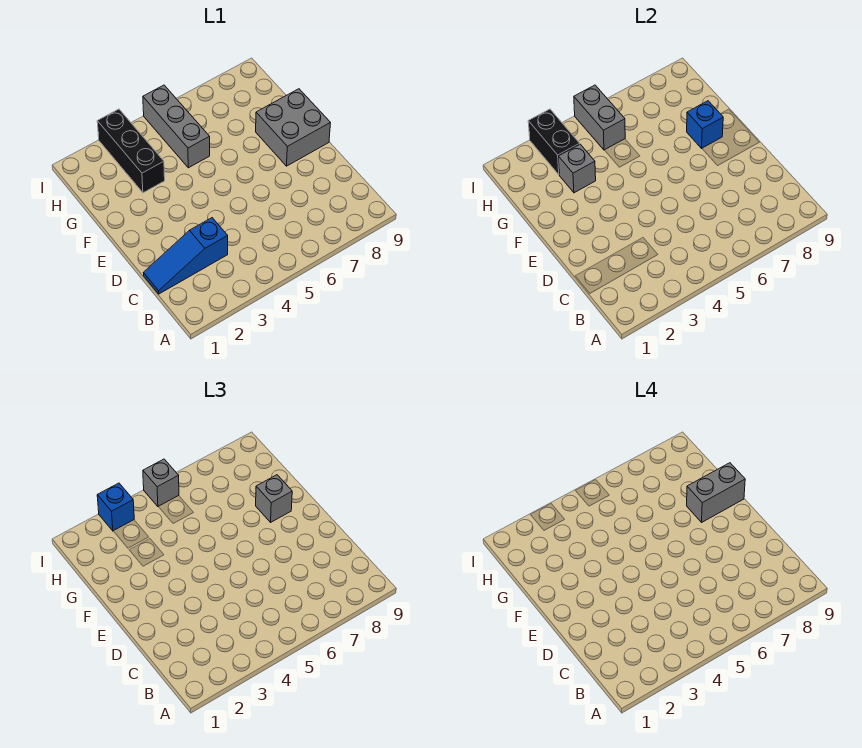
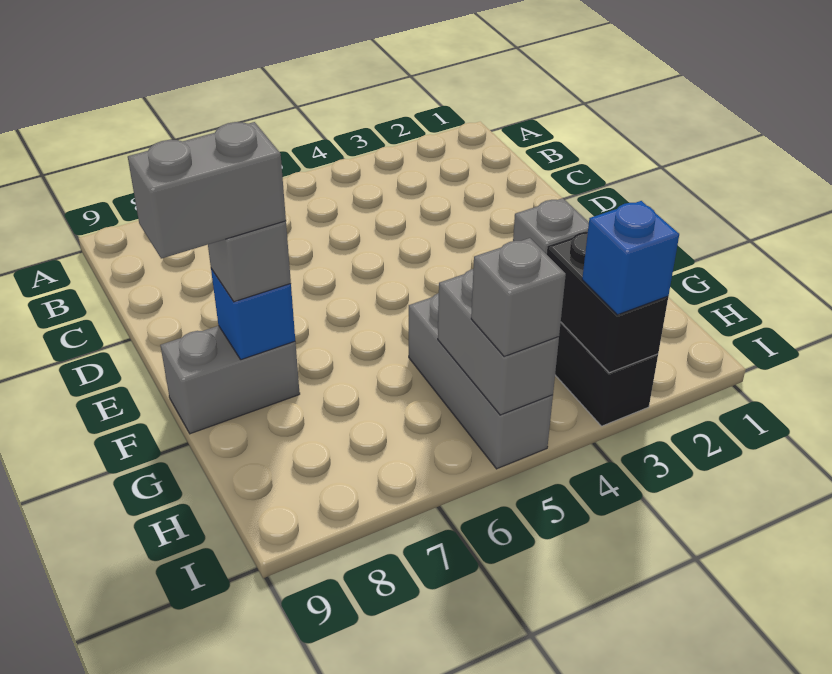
blue slope C1:C3 level 1 top 3 -> none
grey brick E8:F9 level 1 -> grey brick F8:F9 level 1

